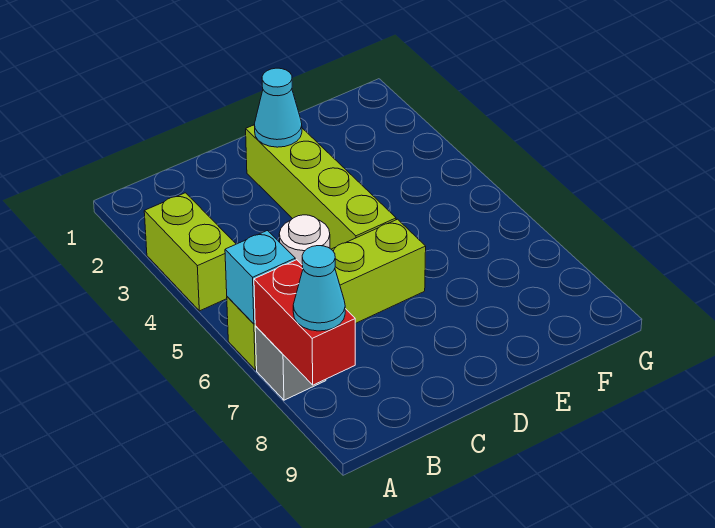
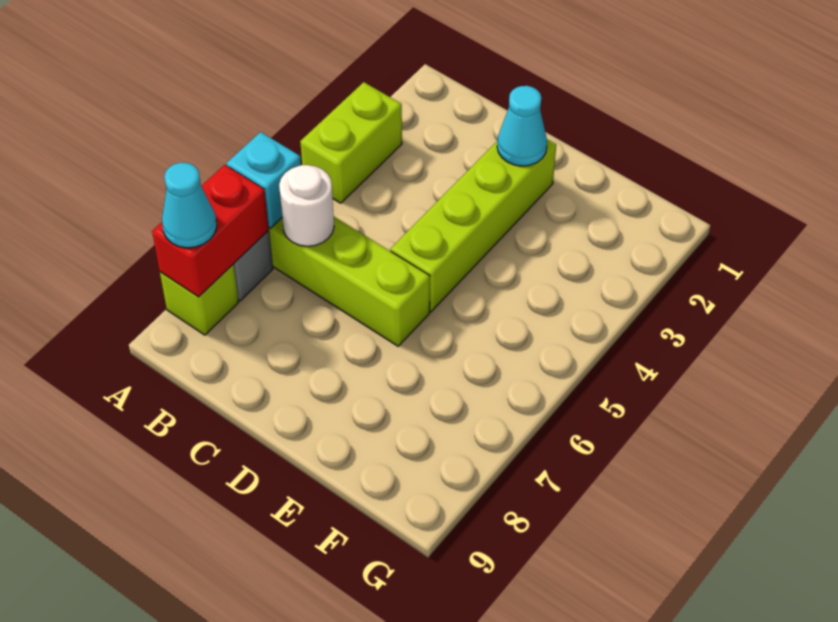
none -> lime brick A8 level 1

